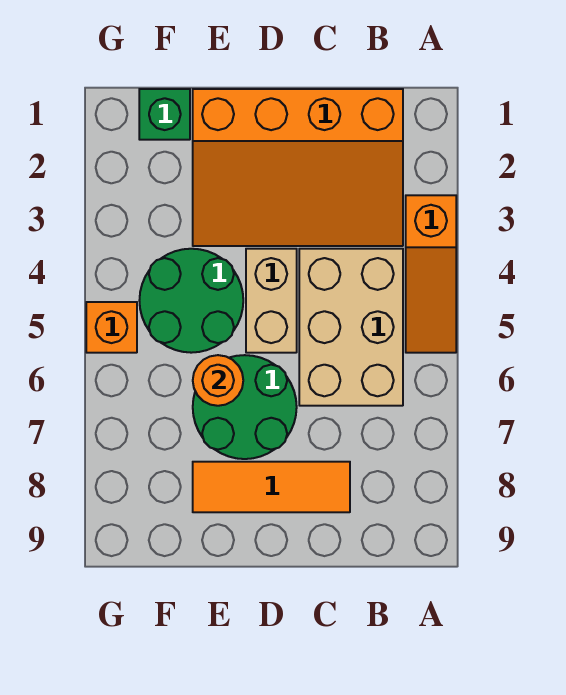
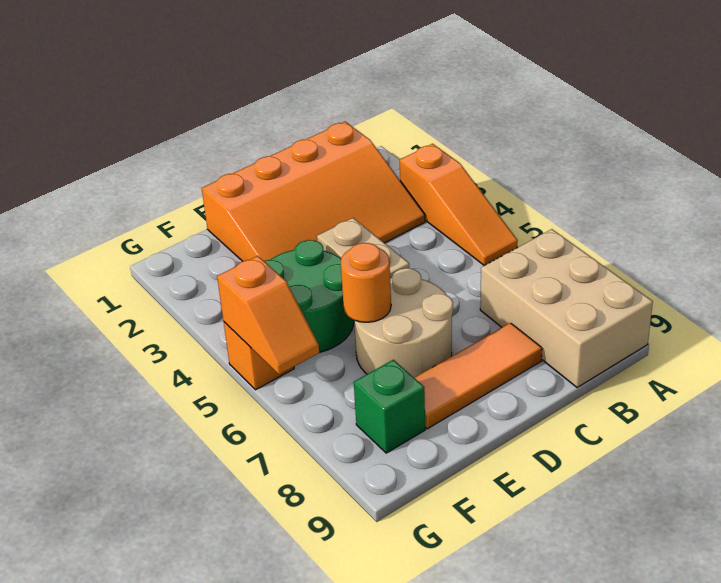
tan brick B4:C6 level 1 -> tan brick A7:B9 level 1
green round brick D6:E7 level 1 -> tan round brick D6:E7 level 1
green brick F1 level 1 -> green brick F8 level 1
none -> orange slope G5:G6 level 2 top 5

